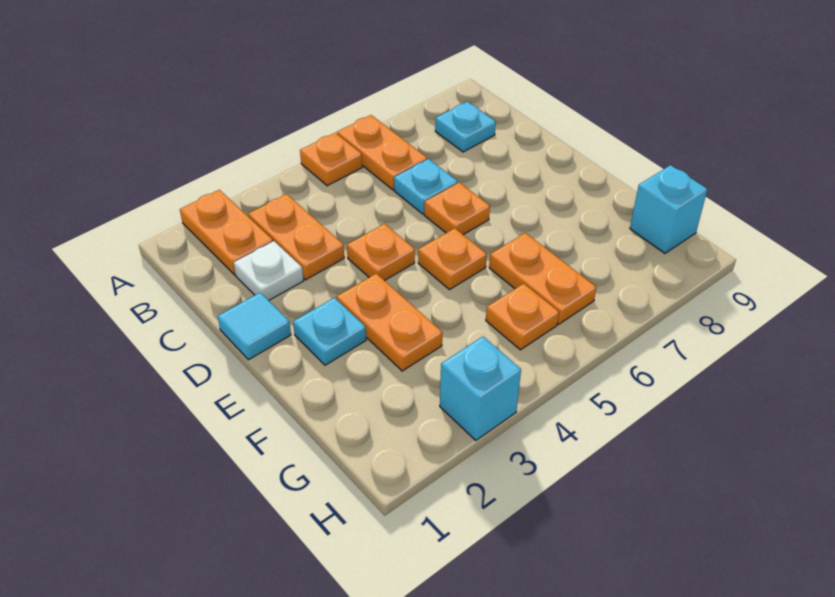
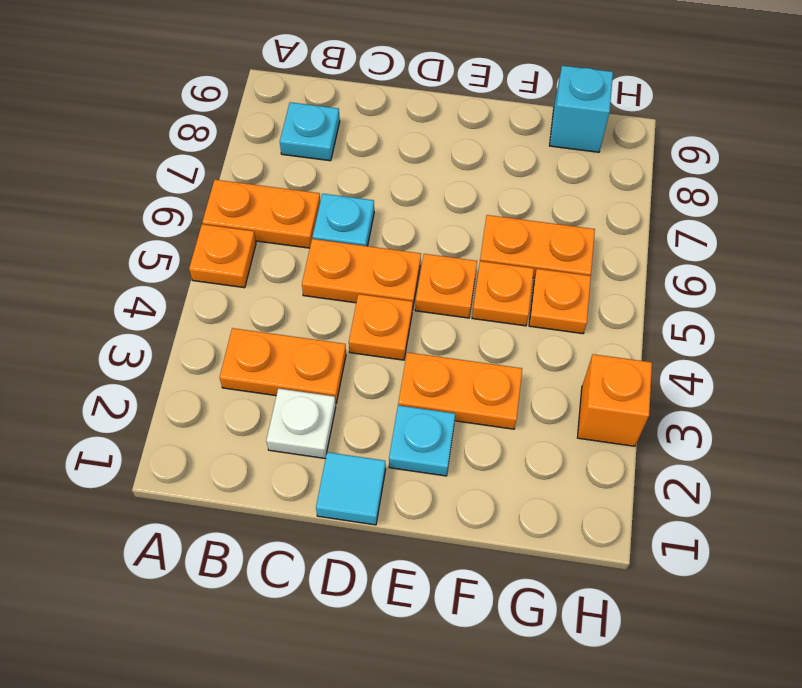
orange plate A2:B2 level 1 -> orange plate C5:D5 level 1
orange plate D6 level 1 -> orange plate F5 level 1
cyan brick H3 level 1 -> orange brick H3 level 1

